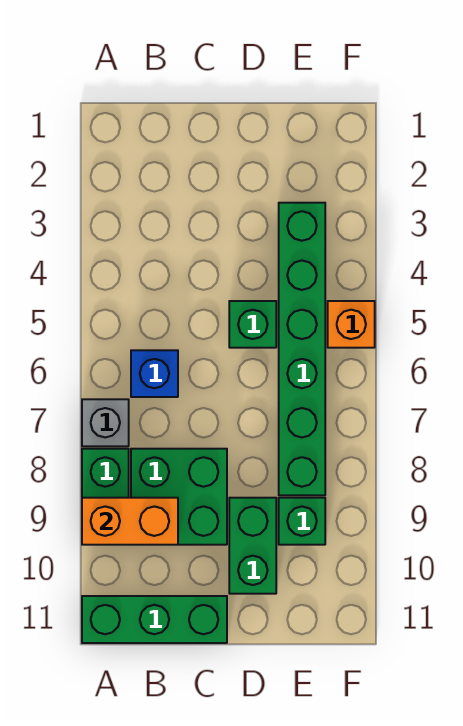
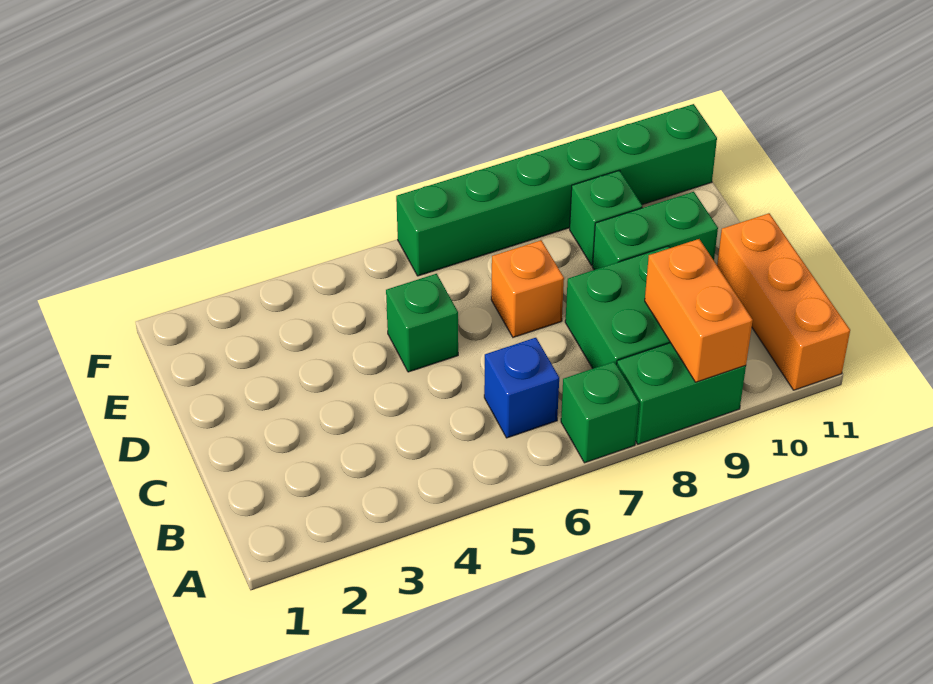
grey brick A7 level 1 -> green brick A7 level 1
green brick A11:C11 level 1 -> orange brick A11:C11 level 1
green brick E3:E8 level 1 -> green brick F6:F11 level 1
orange brick F5 level 1 -> orange brick D7 level 1

